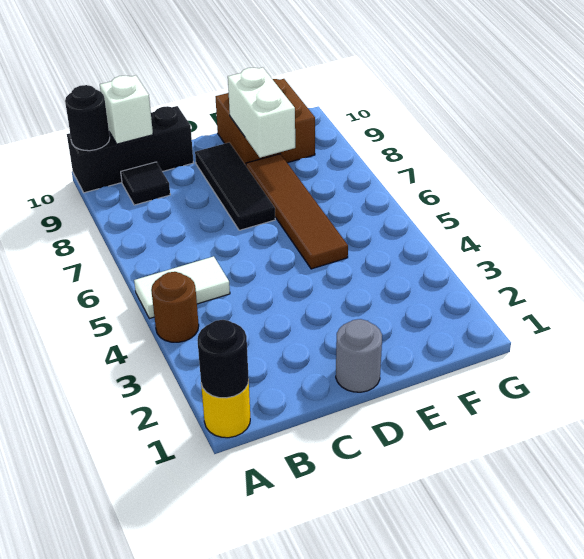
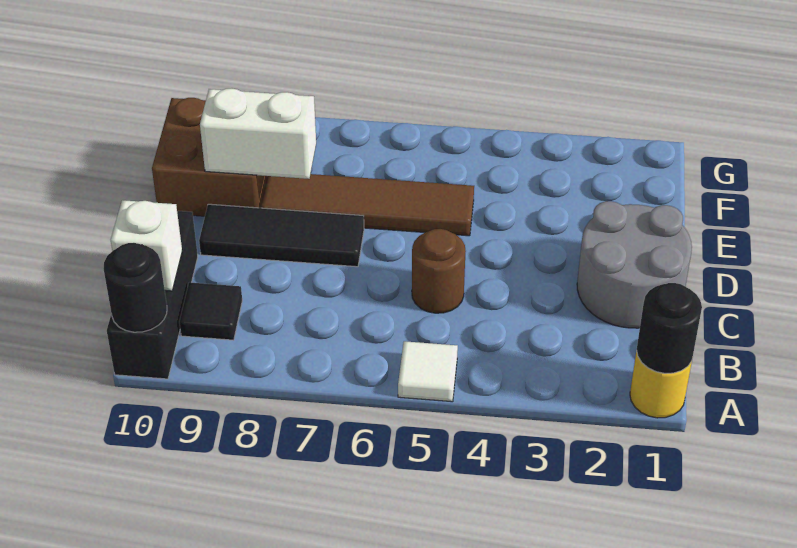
brown round brick A4 level 1 -> brown round brick C5 level 1
white tile A5:B5 level 1 -> white tile A5 level 1
grey round brick D1 level 1 -> grey round brick C1:D2 level 1

